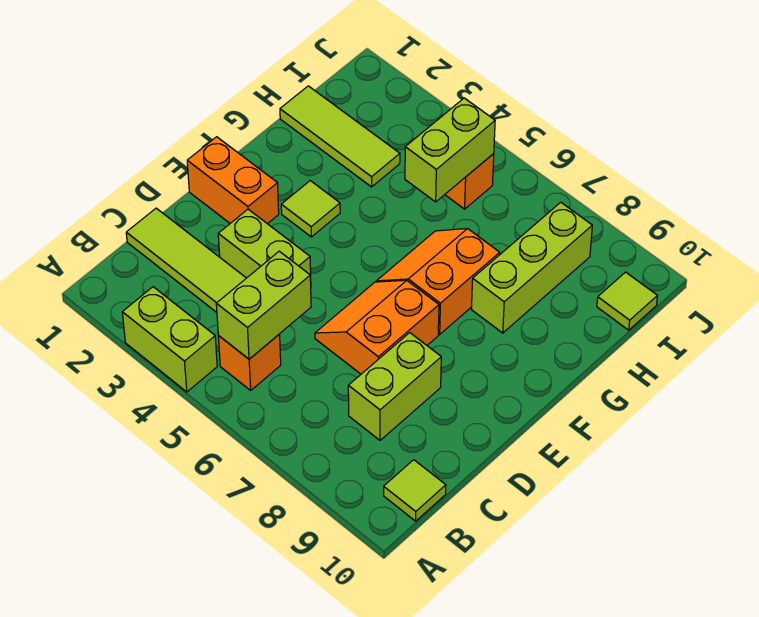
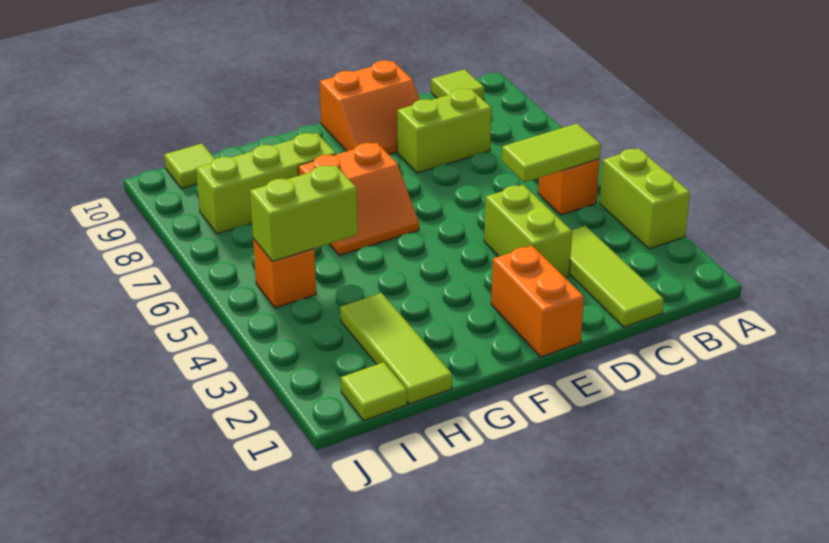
lime brick B5:C5 level 2 -> lime tile B5:C5 level 2
orange slope D6:E7 level 1 top 7 -> orange slope D9:E10 level 1 top 10
lime tile F3 level 1 -> lime tile I1 level 1

